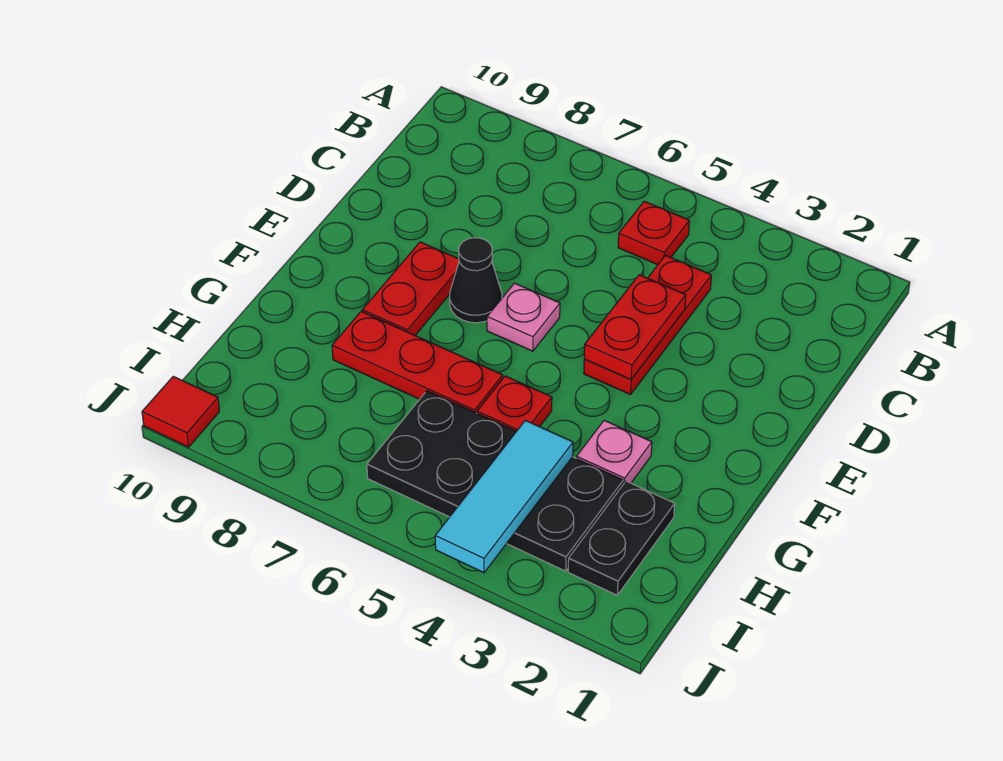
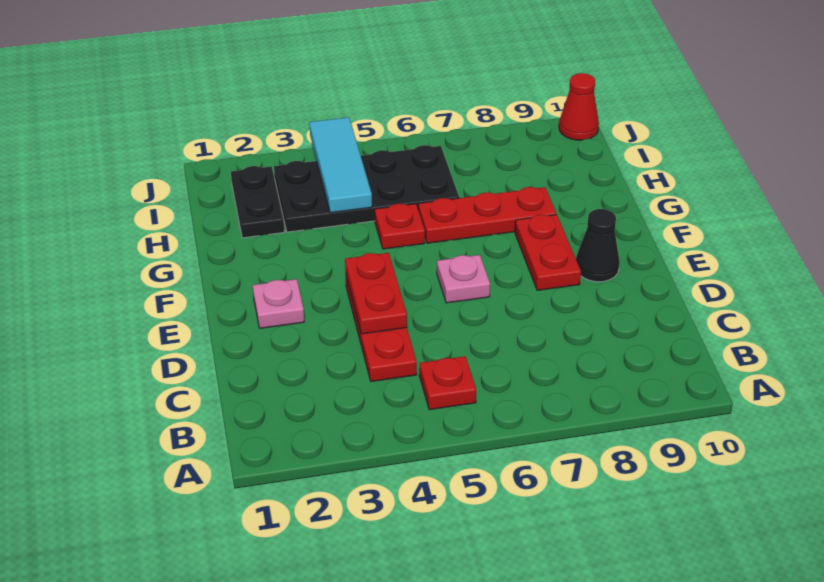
black cone E7 level 1 -> black cone E9 level 1
pink plate G3 level 1 -> pink plate E2 level 1
red tile J10 level 1 -> red cone J10 level 1

